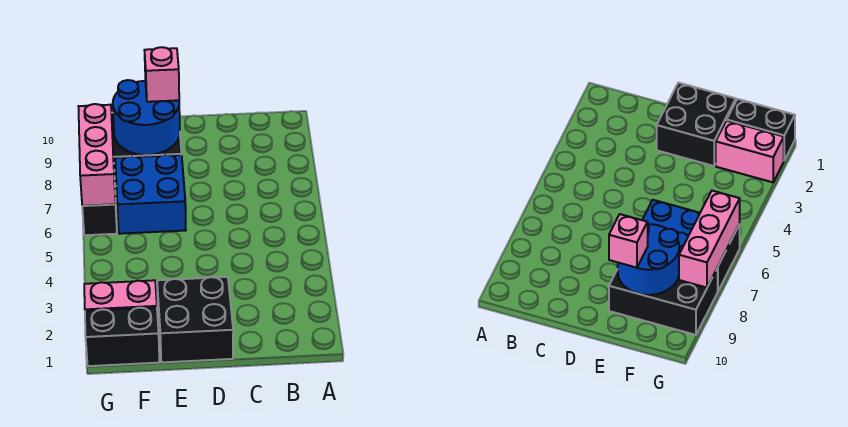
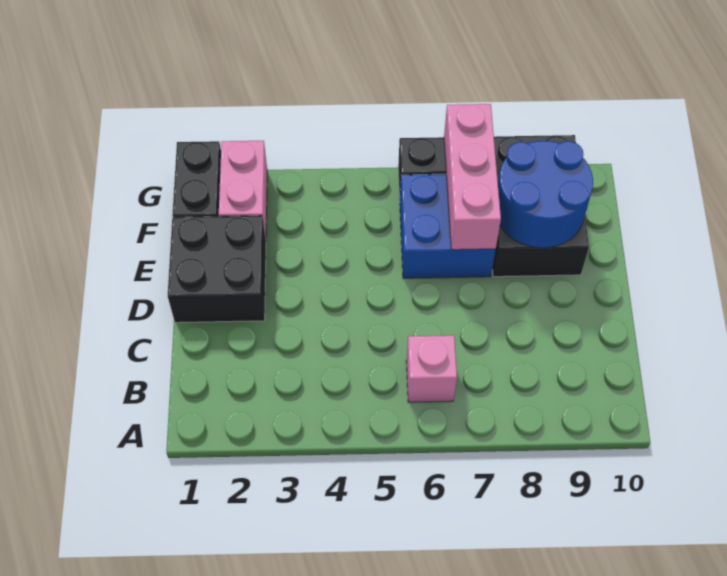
pink brick E9 level 3 -> pink brick B6 level 1
pink brick G6:G8 level 2 -> pink brick E7:G7 level 2

